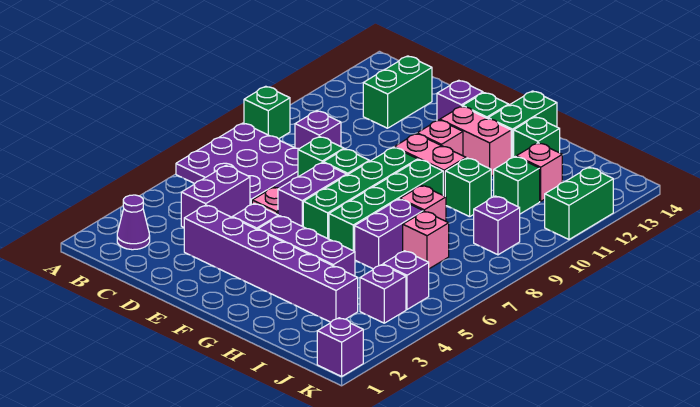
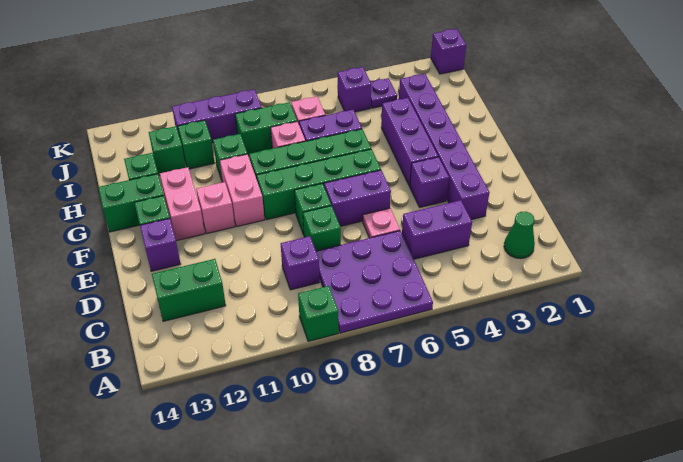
purple cone B2 level 1 -> green cone B2 level 1
pink brick I12 level 1 -> green brick I12 level 1
purple brick J4 level 1 -> purple plate J4 level 1
purple brick J9 level 1 -> purple brick J9:J11 level 1
green brick K11:K12 level 1 -> green brick I8:I9 level 1

